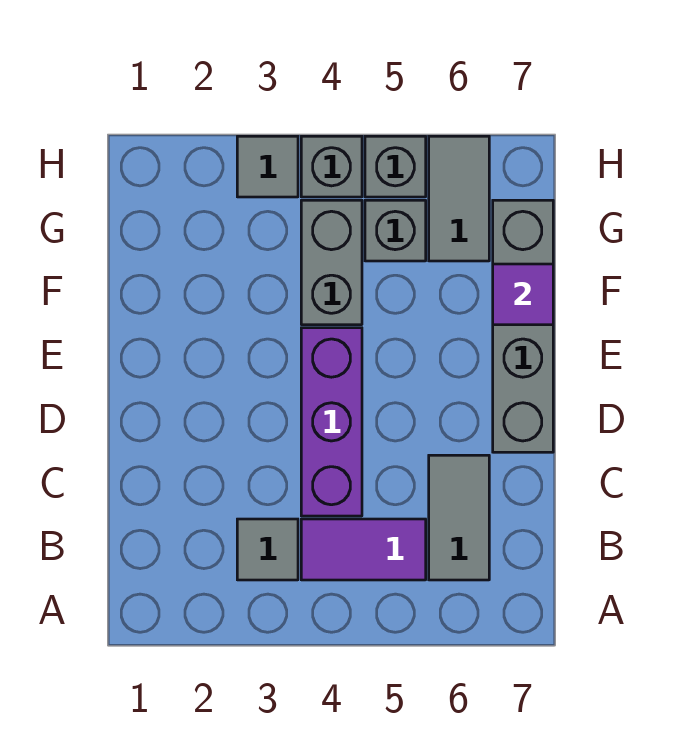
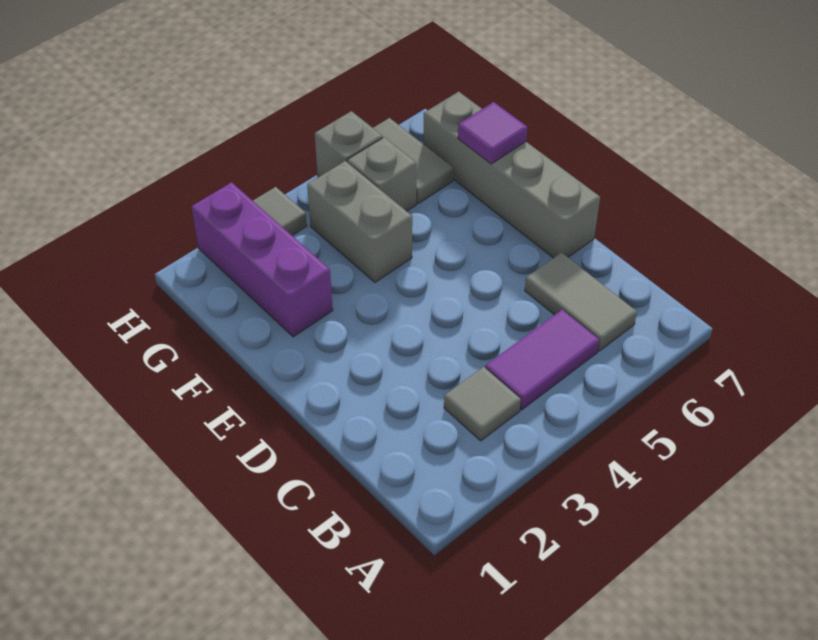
purple brick C4:E4 level 1 -> purple brick F2:H2 level 1
grey brick H4 level 1 -> none

